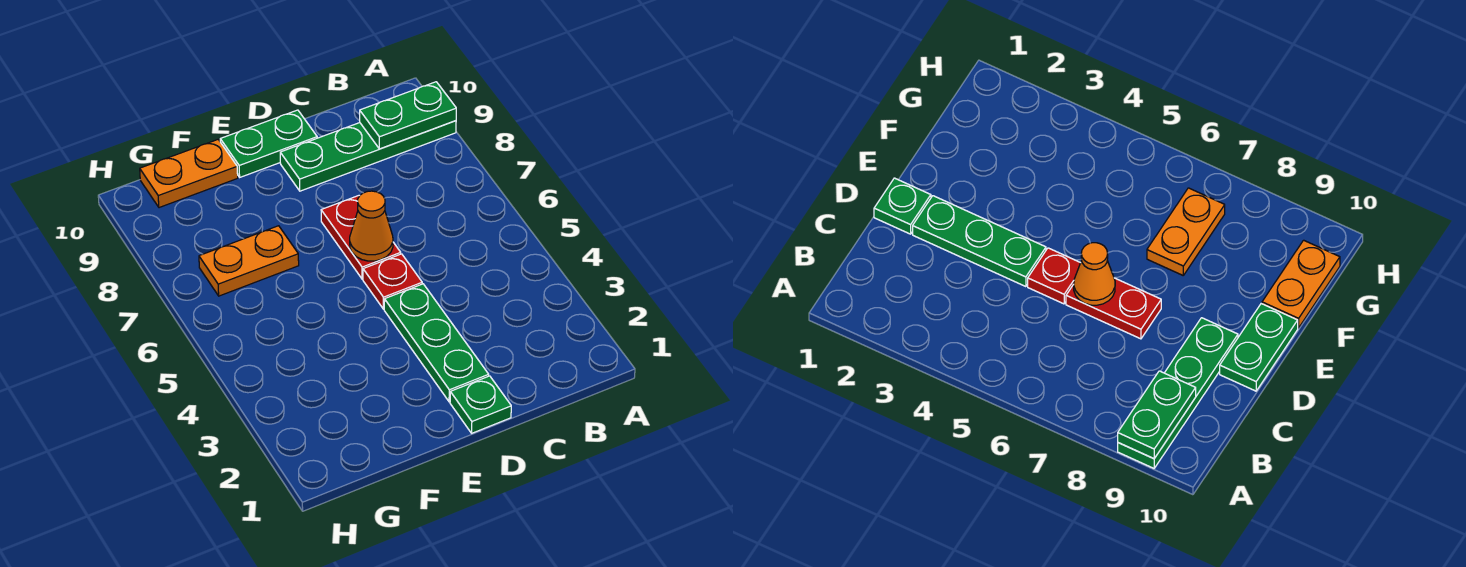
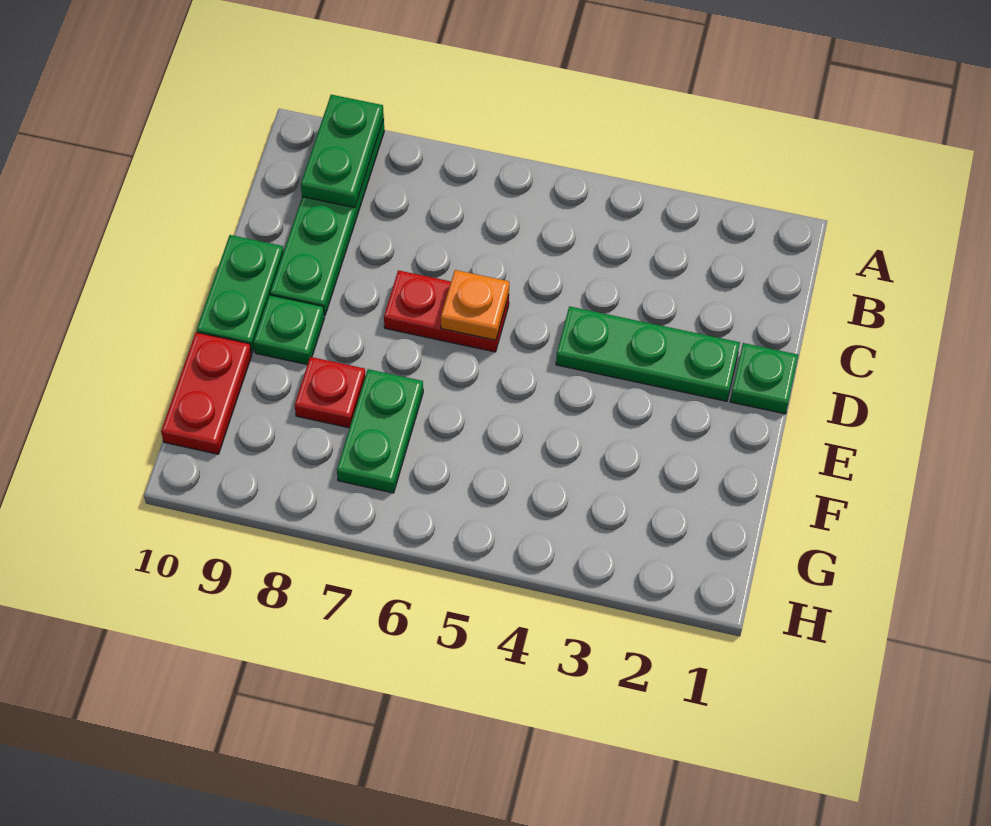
red plate D5 level 1 -> red plate F8 level 1
orange cone D6 level 2 -> orange plate D6 level 2
none -> green plate E9 level 1
orange plate F7:G7 level 1 -> green plate F7:G7 level 1
orange plate F10:G10 level 1 -> red plate F10:G10 level 1

